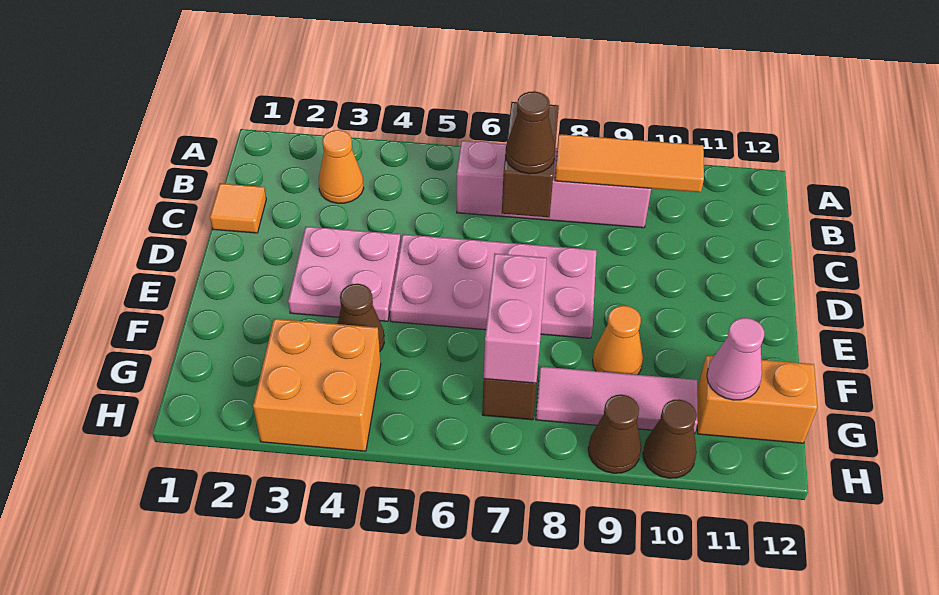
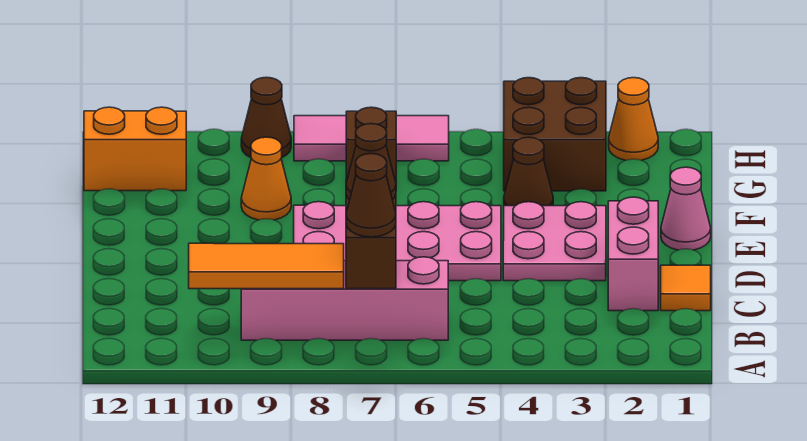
orange cone B3 level 1 -> orange cone H2 level 1
pink brick F7:G7 level 2 -> pink brick C2:D2 level 1
orange brick G3:H4 level 1 -> brown brick G3:H4 level 1
pink tile G8:G10 level 1 -> pink tile H6:H8 level 1
pink cone G11 level 2 -> pink cone E1 level 1
brown cone H10 level 1 -> brown cone B7 level 3

